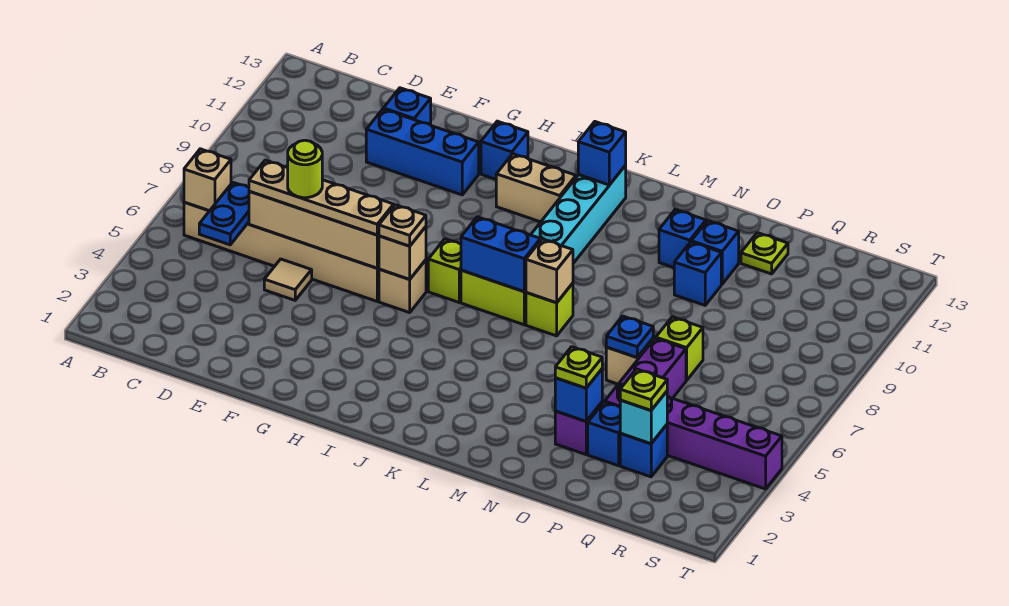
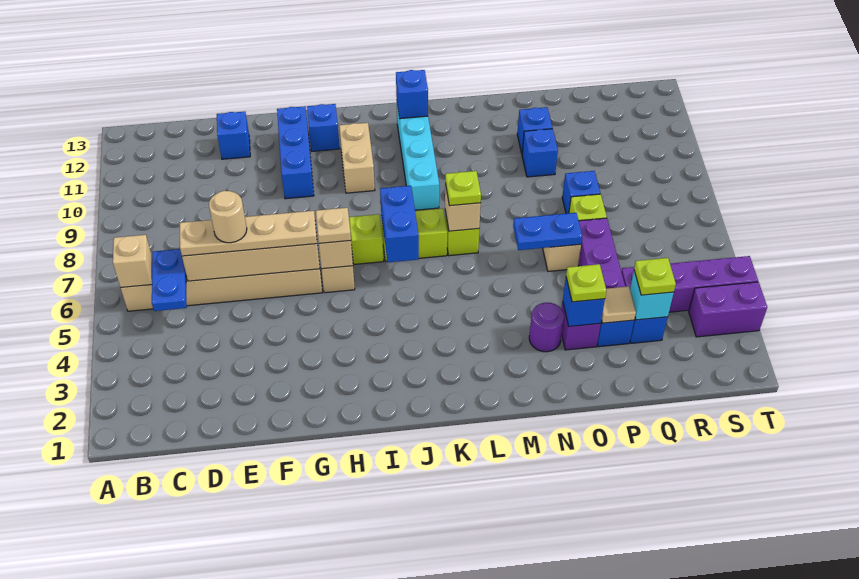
tan tile E5 level 1 -> tan tile P3 level 2
lime round brick E6 level 4 -> tan round brick E6 level 4
blue brick E11:G11 level 1 -> blue brick G10:G12 level 1
tan brick I11:J11 level 1 -> tan brick I10:I11 level 1
blue brick J7:K7 level 2 -> blue brick J6:J7 level 2
none -> purple round brick N3 level 1
blue brick N11 level 1 -> blue brick P8 level 1
blue plate O6 level 2 -> blue plate N6:O6 level 2
lime plate P12 level 1 -> lime plate L7 level 3
none -> purple brick S3:T3 level 1

